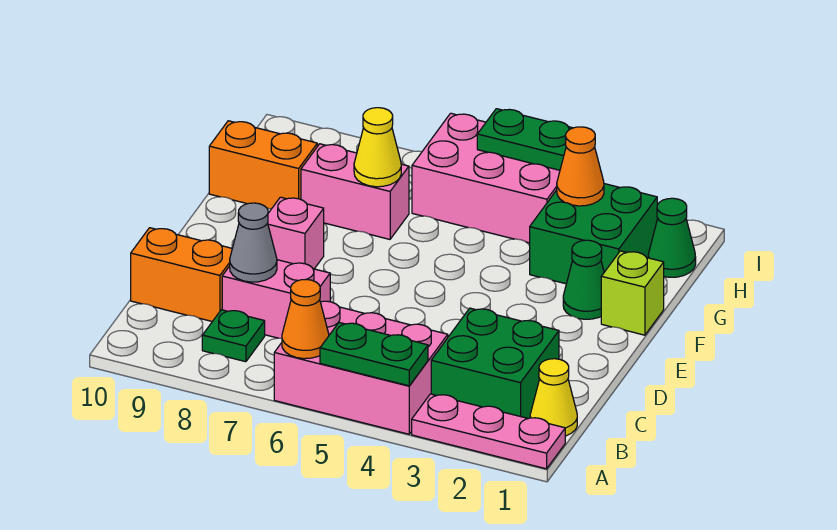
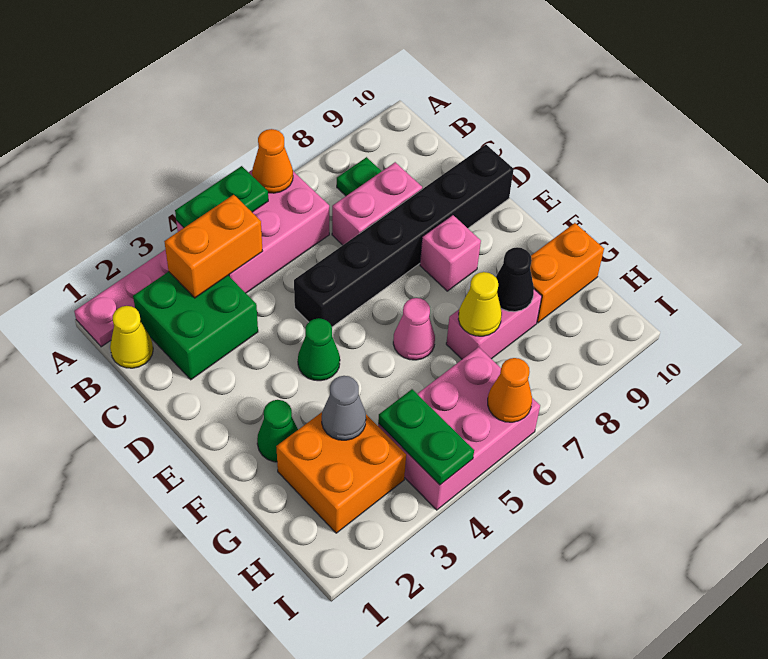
grey cone C8 level 2 -> grey cone G3 level 2
orange brick C9:C10 level 1 -> orange brick B3:B4 level 2
none -> black brick D5:D10 level 1
lime brick F1 level 1 -> none
none -> pink cone F6 level 1
green brick G2:H3 level 1 -> orange brick G2:H3 level 1
none -> black cone G8 level 2
green cone H1 level 1 -> green cone E4 level 1
orange cone H3 level 2 -> orange cone I6 level 2
green plate I4:I5 level 2 -> green plate H4:I4 level 2

